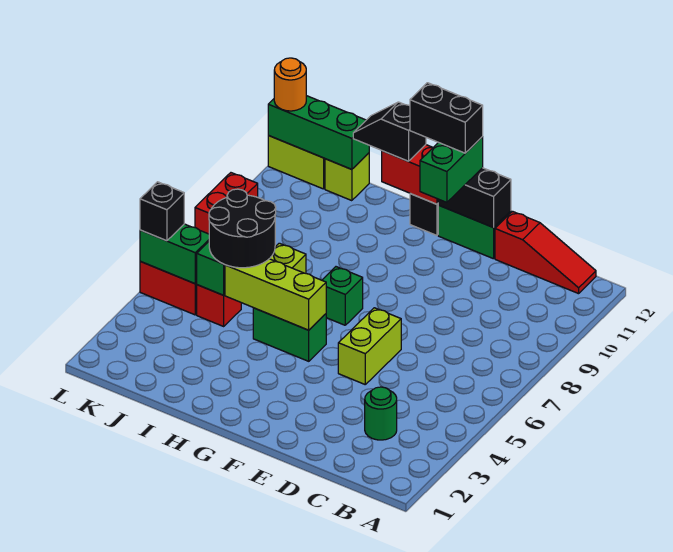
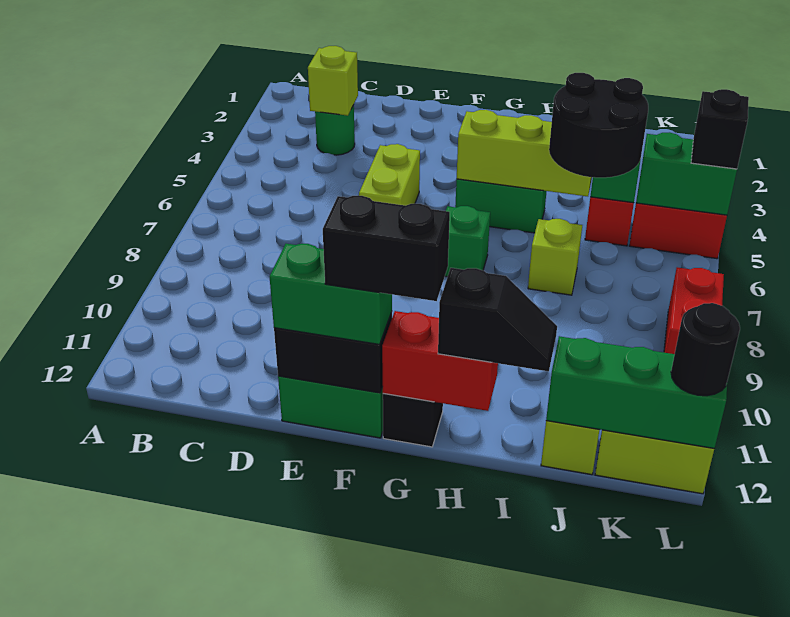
red slope B12:D12 level 1 top D -> none
none -> lime brick C3 level 2
green brick F11:F12 level 3 -> green brick E12:F12 level 3
orange round brick L12 level 3 -> black round brick L12 level 3

